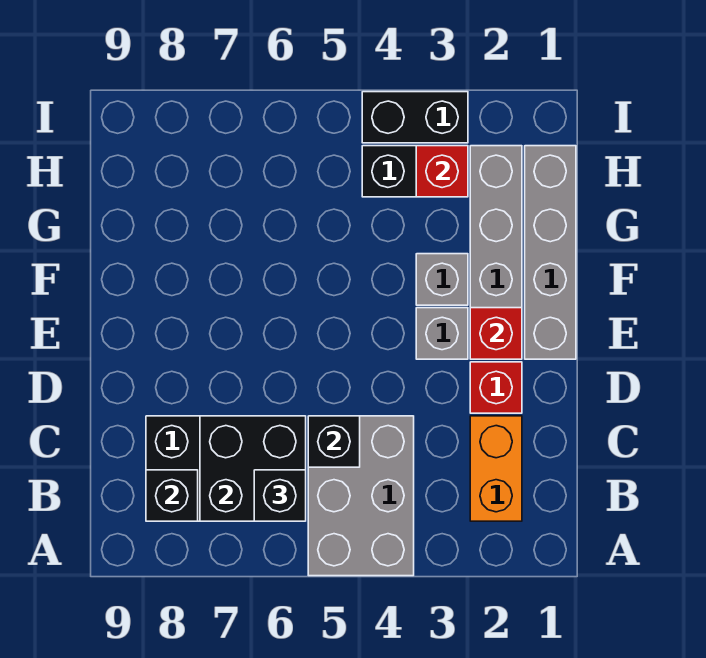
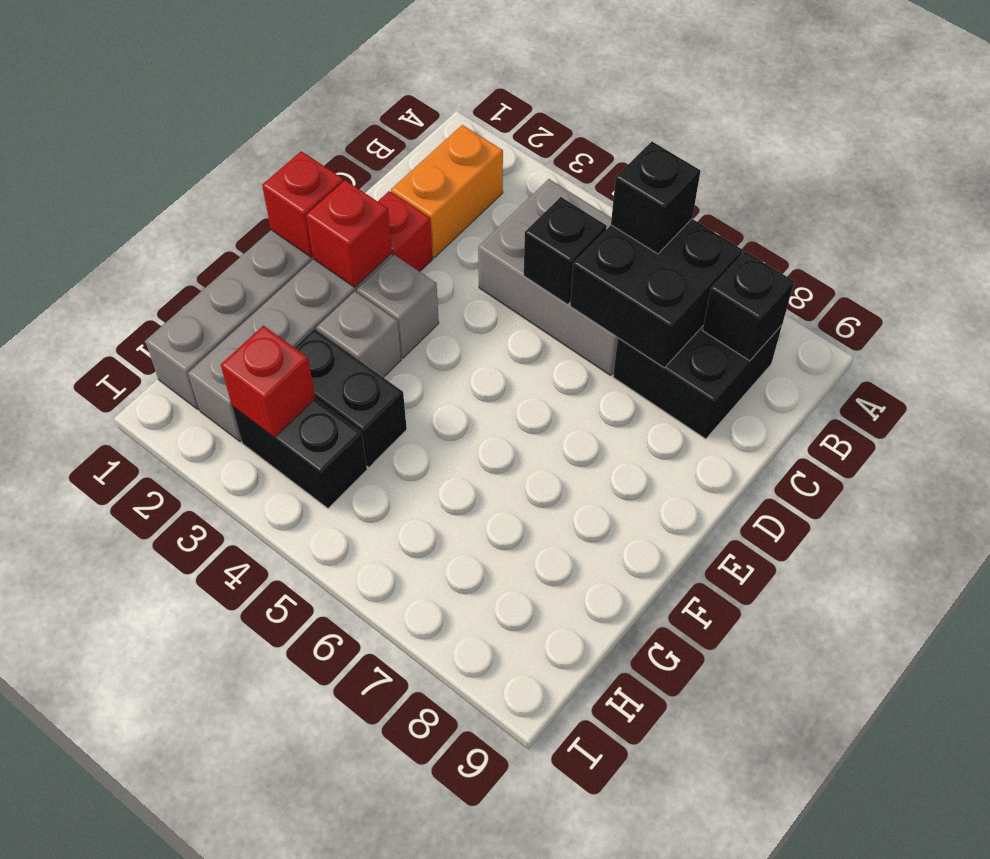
grey brick A4:C5 level 1 -> grey brick B4:C6 level 1
none -> red brick E1 level 2
black brick I3:I4 level 1 -> black brick G3:G4 level 1

